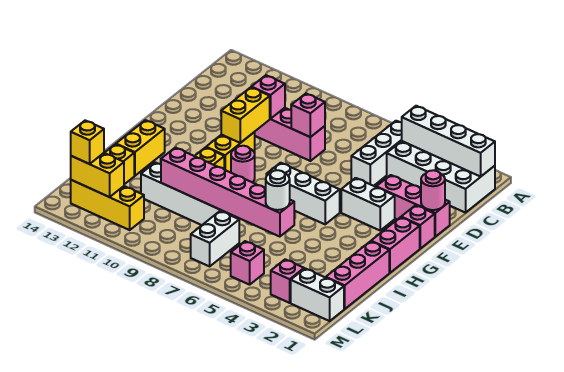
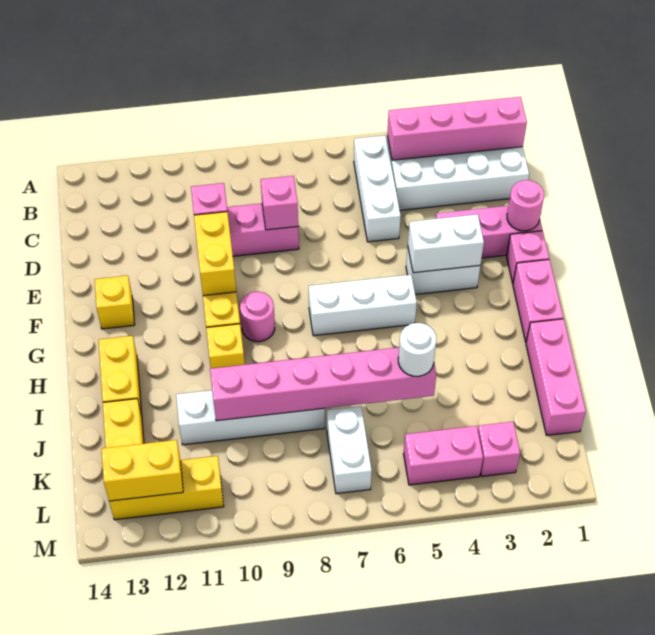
white brick B1:B4 level 2 -> pink brick B1:B4 level 2
white brick L1:L2 level 1 -> white brick F3:F4 level 2
pink brick L5 level 1 -> pink brick L4:L5 level 1
yellow brick L13 level 3 -> yellow brick F13 level 1

